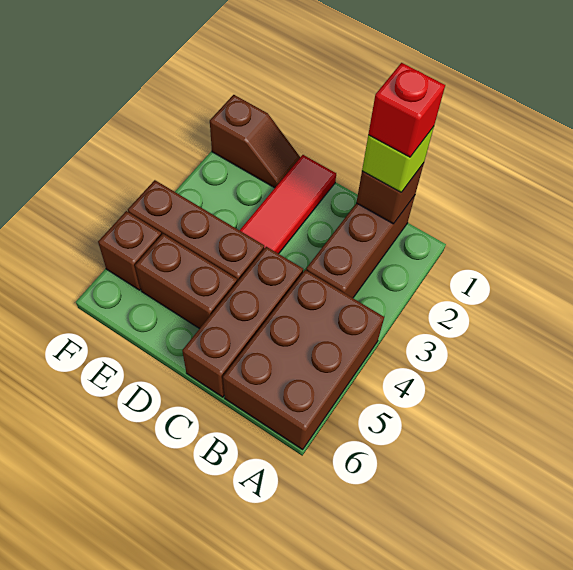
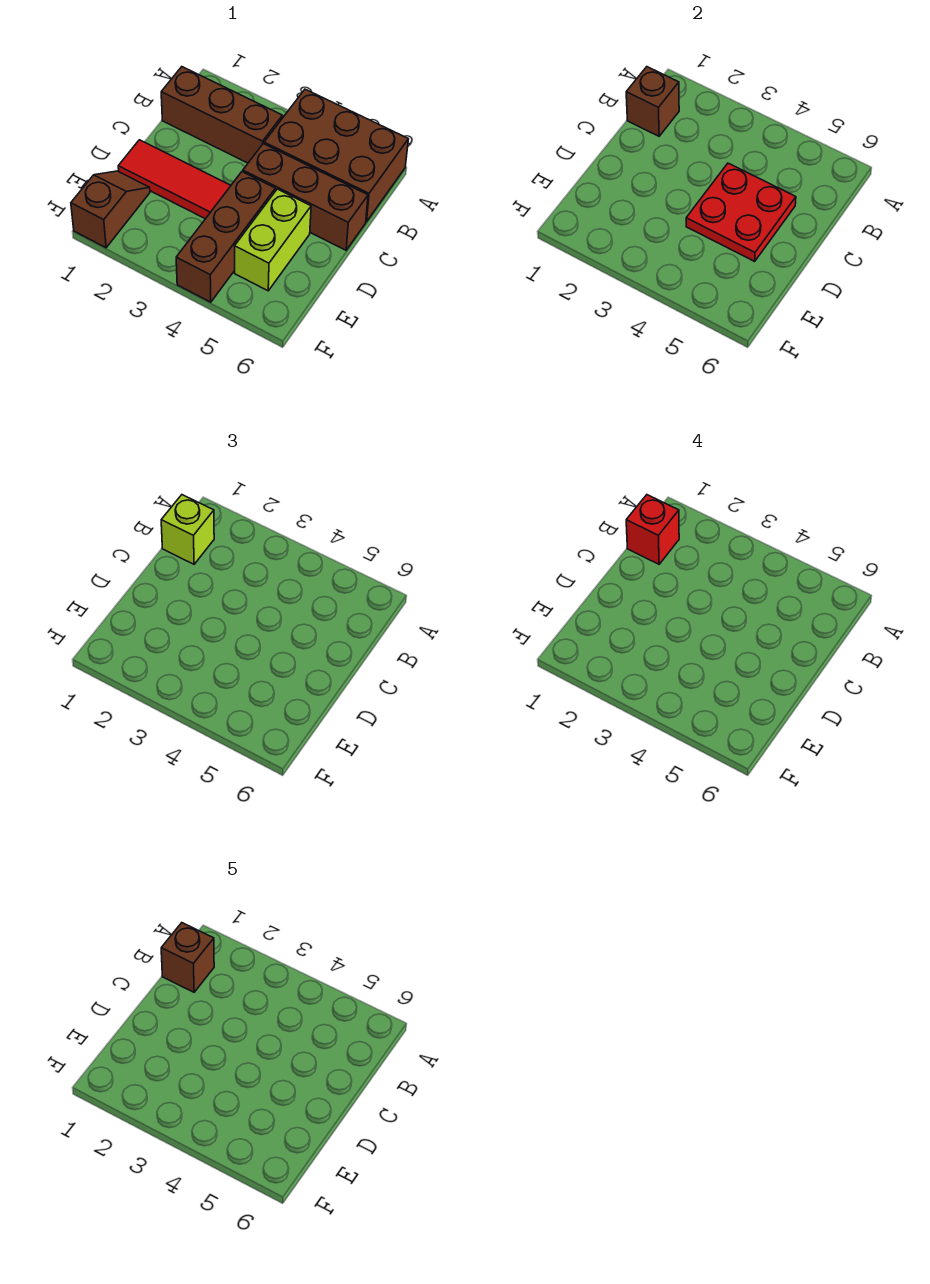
none -> red plate C4:D5 level 2
brown brick D5:E5 level 1 -> lime brick D5:E5 level 1
brown brick F5 level 1 -> brown brick B1 level 5

